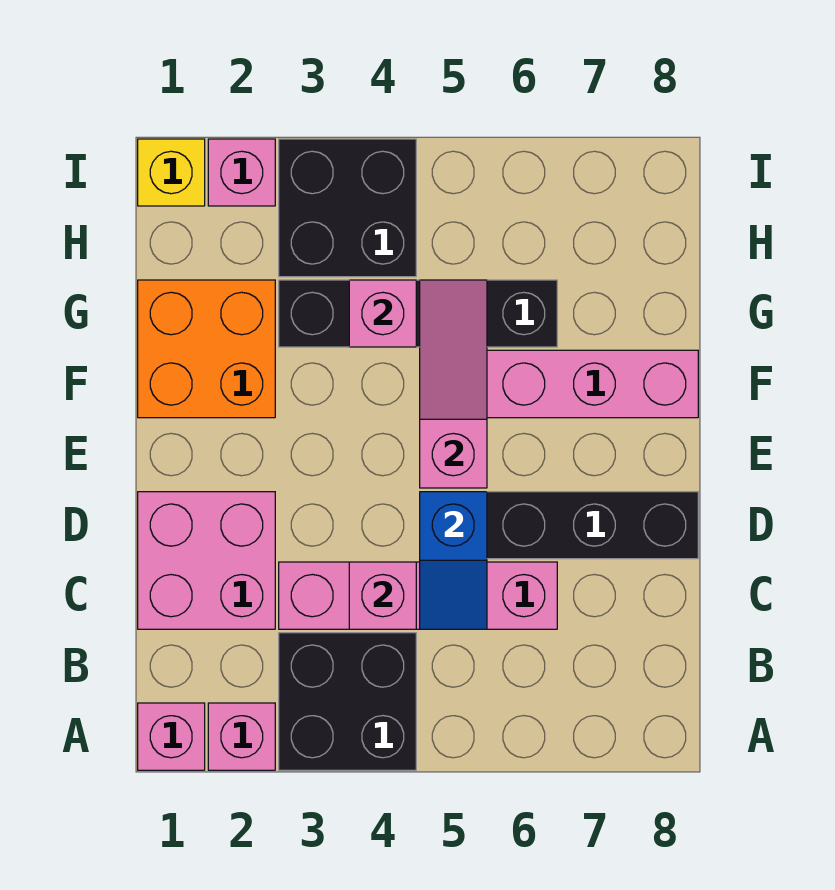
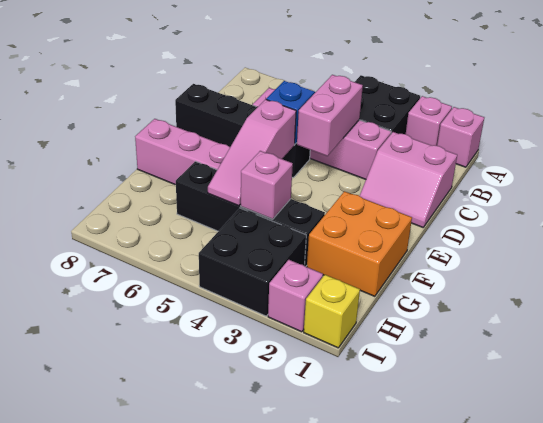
pink brick C1:D2 level 1 -> pink slope C1:D2 level 1 top C
pink brick C4 level 2 -> pink brick C4:D4 level 2

